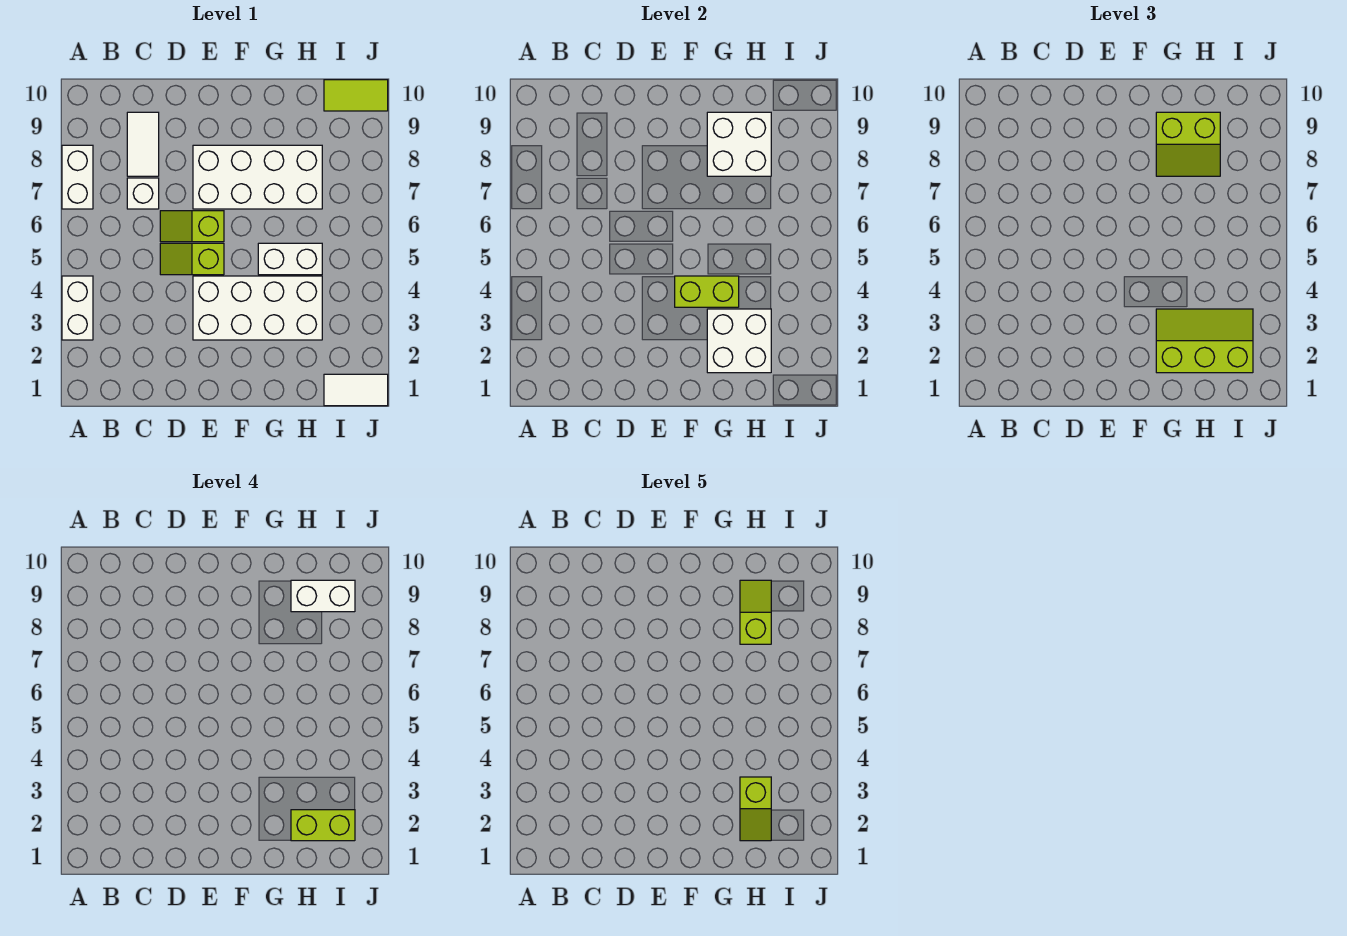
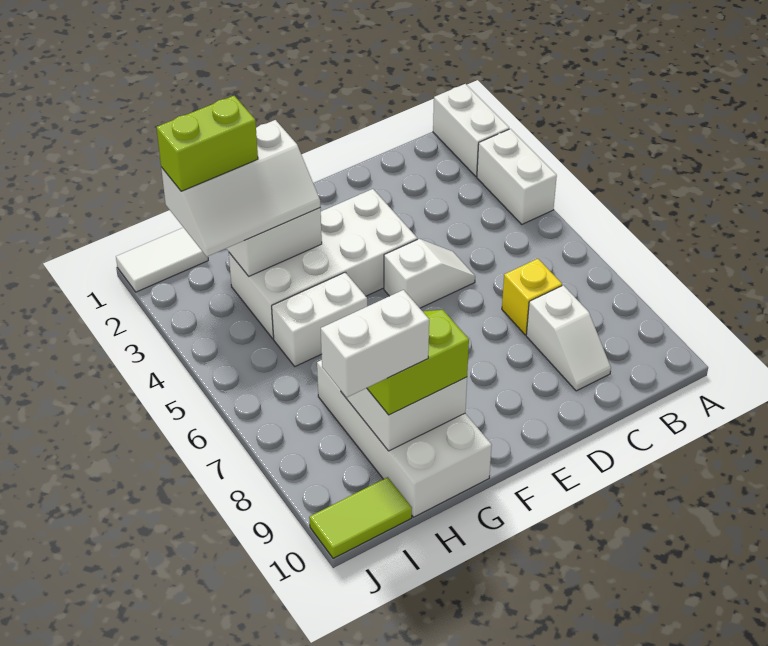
white brick A7:A8 level 1 -> white brick A1:A2 level 1
white brick C7 level 1 -> yellow brick C7 level 1
white tile C8:C9 level 1 -> white slope C8:C9 level 1 top 8
lime slope D5:E5 level 1 top E -> white slope D5:E5 level 1 top E
lime slope D6:E6 level 1 top E -> none
white brick E7:H8 level 1 -> white brick G7:H10 level 1
lime brick F4:G4 level 2 -> none
lime slope G2:I3 level 3 top 2 -> white slope G2:I3 level 3 top 2
lime slope H2:H3 level 5 top 3 -> none
lime slope H8:H9 level 5 top 8 -> none

